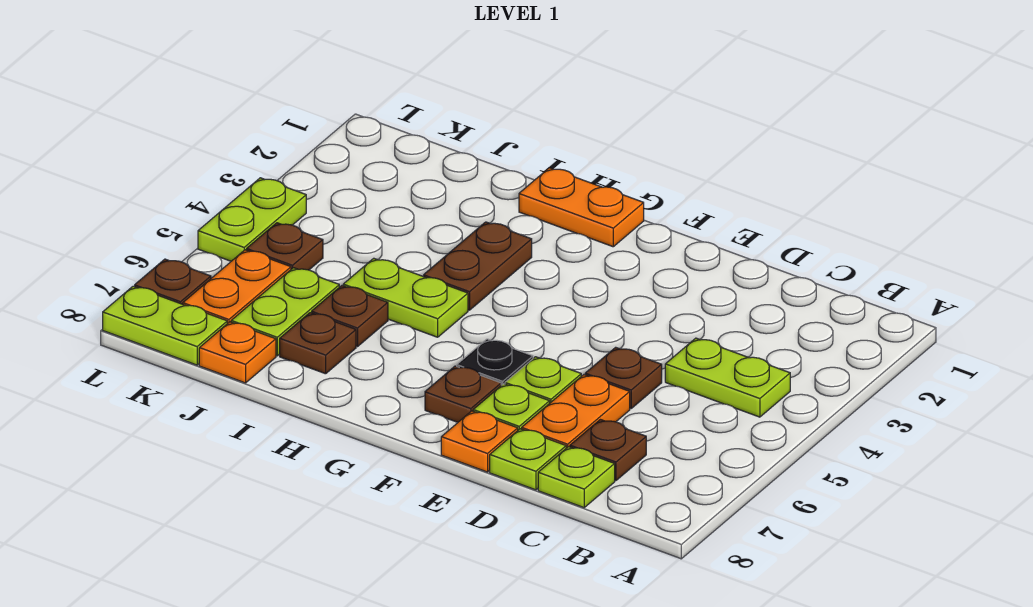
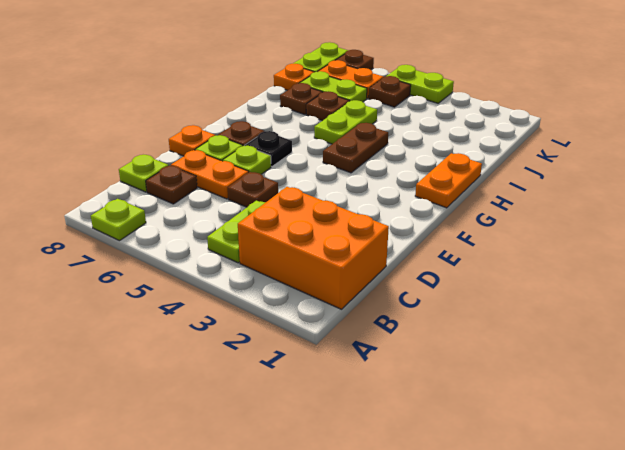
none -> orange brick B1:C3 level 1
lime plate D8 level 1 -> lime plate A7 level 1
brown plate H3:H4 level 1 -> brown plate G4:H4 level 1

